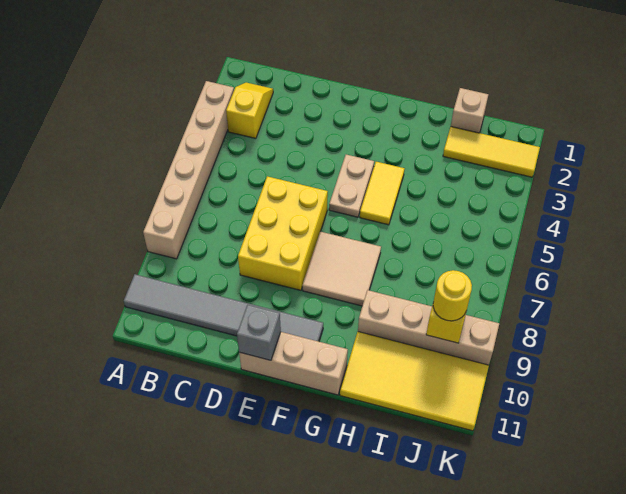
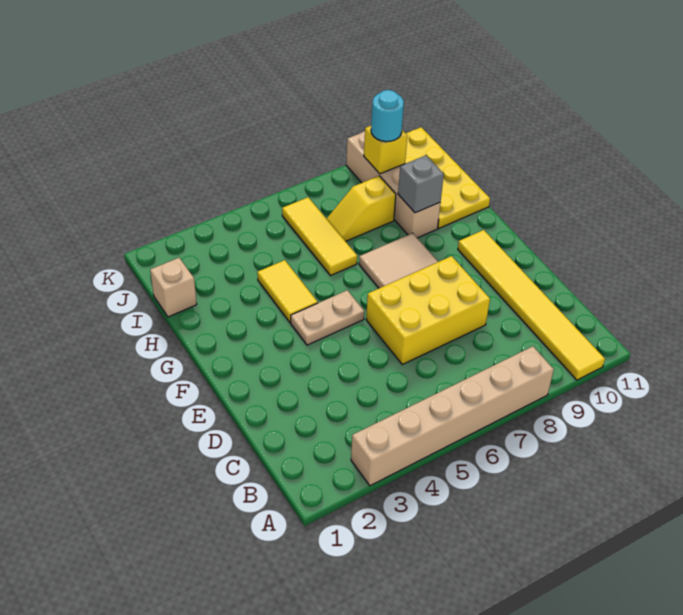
grey tile A10:F10 level 1 -> yellow tile A10:F10 level 1
yellow slope B2:B3 level 1 top 3 -> yellow slope I7:I8 level 1 top 8
tan brick E11:G11 level 1 -> none
grey brick E11 level 2 -> grey brick H9 level 2
yellow tile G4:G5 level 1 -> yellow tile G4:H4 level 1
yellow tile H10:K11 level 1 -> yellow plate H10:K11 level 1
yellow tile I2:K2 level 1 -> yellow tile H6:J6 level 1
yellow round brick J9 level 3 -> cyan round brick J9 level 3

